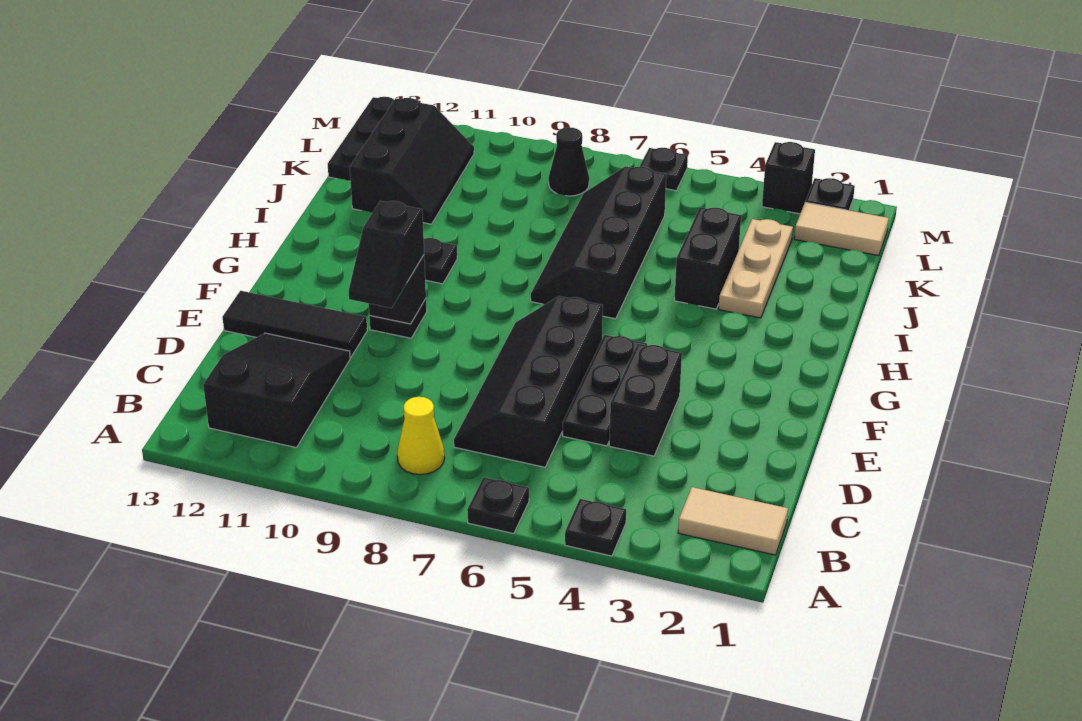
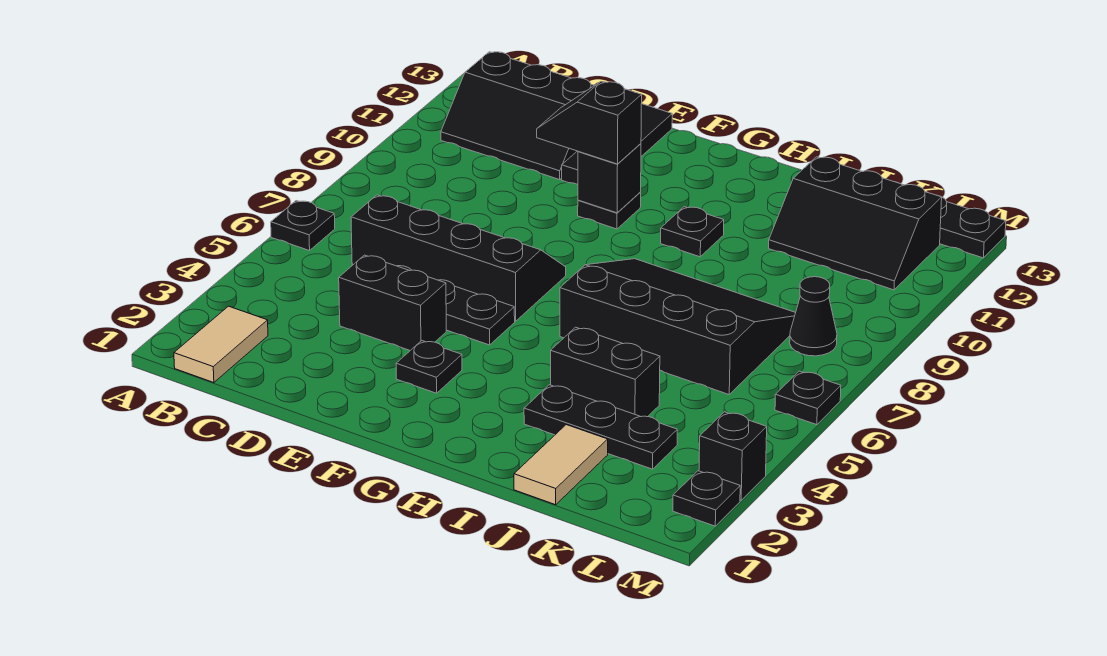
black plate A4 level 1 -> black plate F3 level 1
yellow cone B8 level 1 -> none
black slope B11:D12 level 1 top B -> black slope B11:D12 level 1 top 12
black slope H6:K7 level 1 top 6 -> black slope H6:K8 level 1 top 6
tan plate I3:K3 level 1 -> black plate I3:K3 level 1
tan tile L1:L2 level 1 -> tan tile J1:J2 level 1

